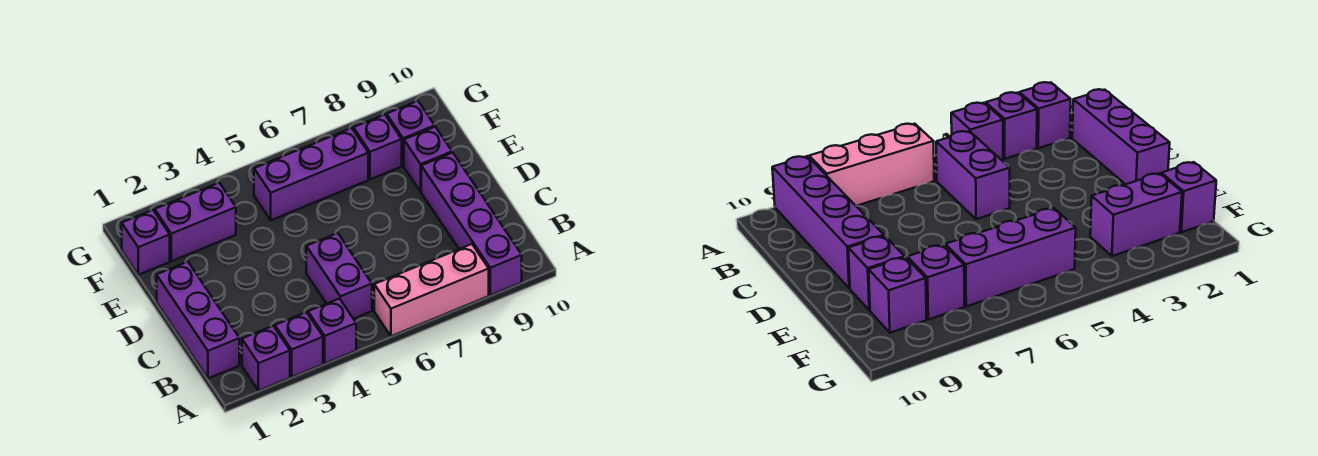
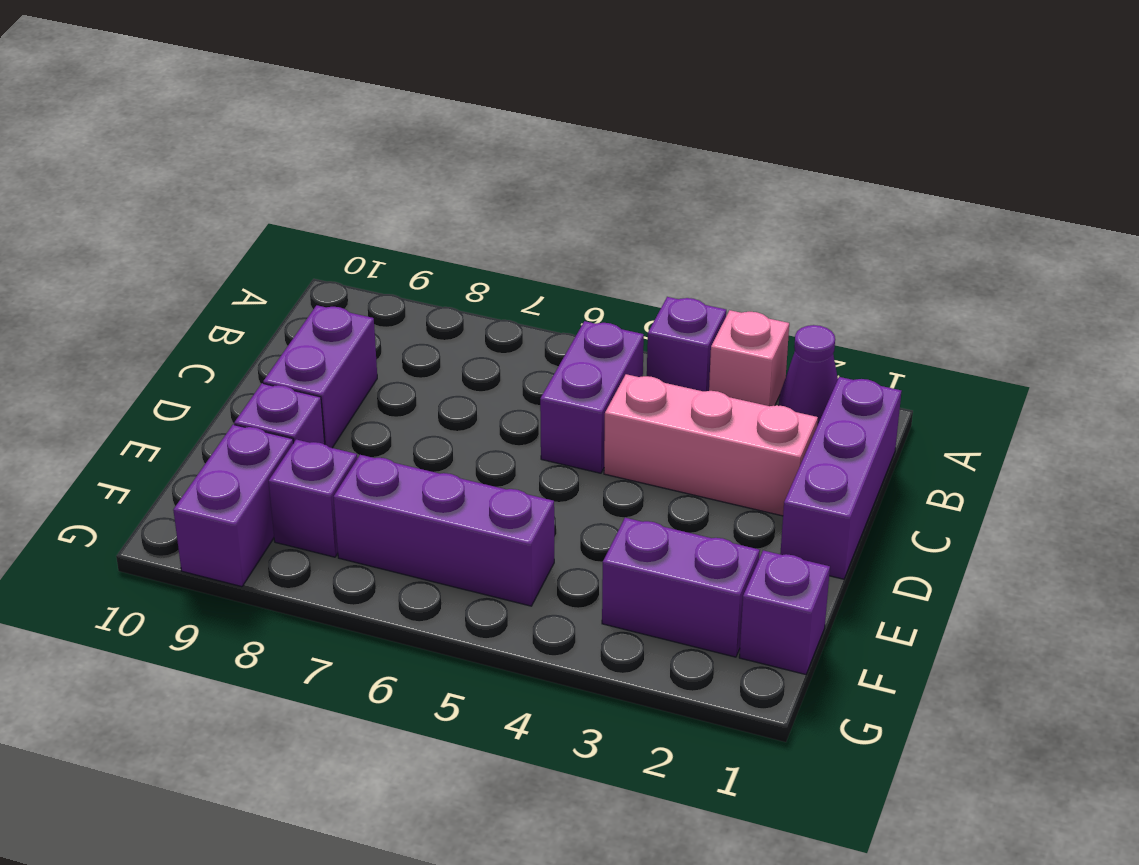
purple brick A2 level 1 -> purple cone A2 level 1
purple brick A3 level 1 -> pink brick A3 level 1
pink brick A6:A8 level 1 -> pink brick C2:C4 level 1
purple brick A9:D9 level 1 -> purple brick C9:D9 level 1
purple brick F9 level 1 -> purple brick F9:G9 level 1

